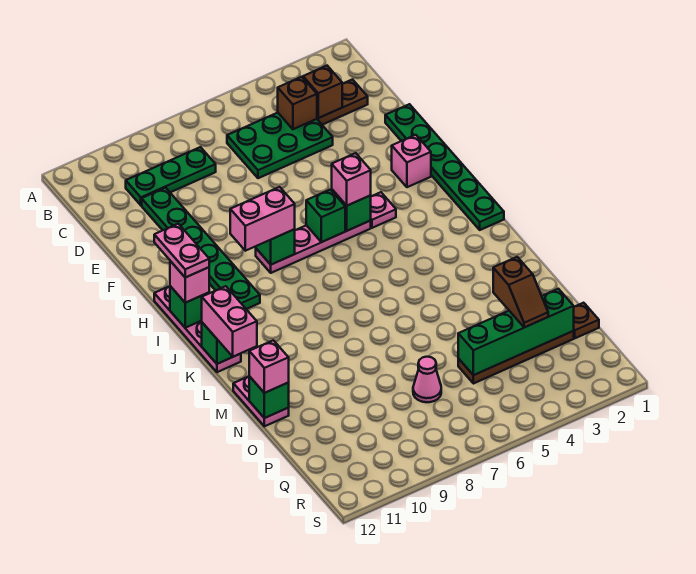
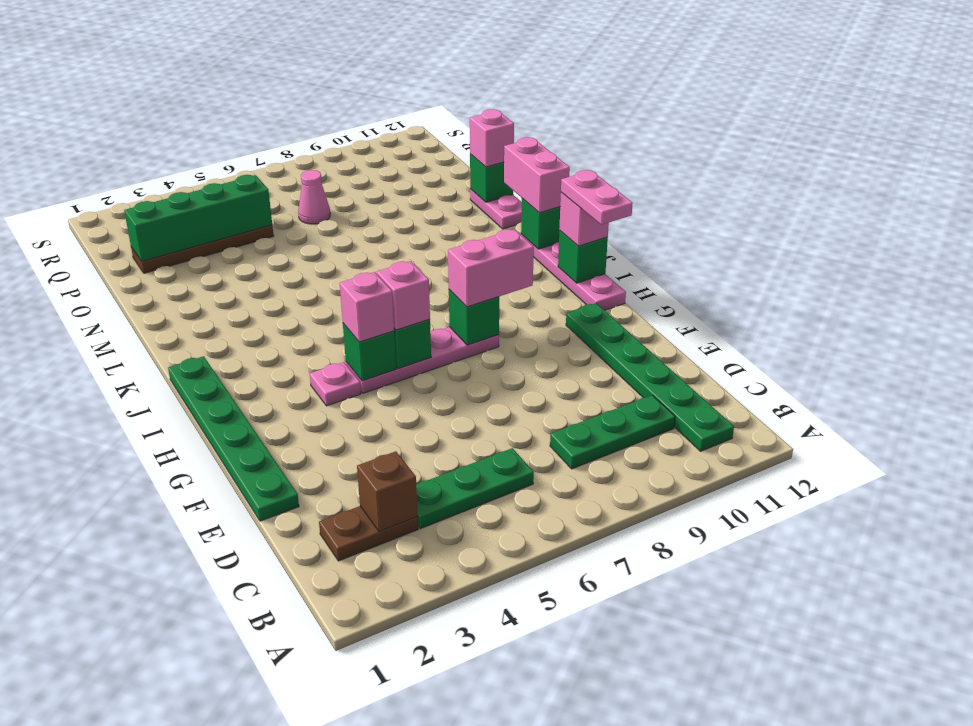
green plate C4:D6 level 1 -> green plate C4:C6 level 1
brown brick C4 level 2 -> none
green plate D10:I10 level 1 -> green plate B11:G11 level 1
pink brick G2 level 1 -> pink brick H6 level 3
brown slope O3:P3 level 3 top O -> none
brown plate P1 level 1 -> none

